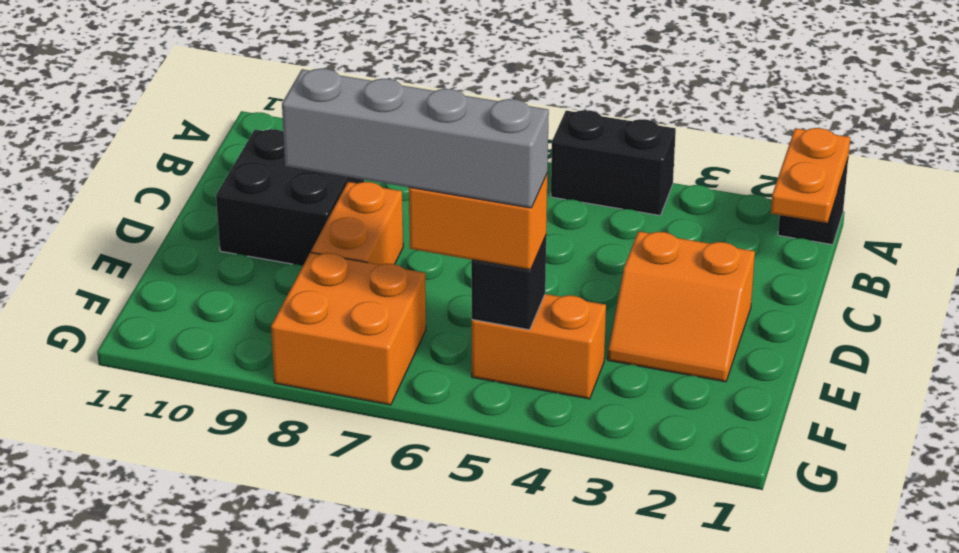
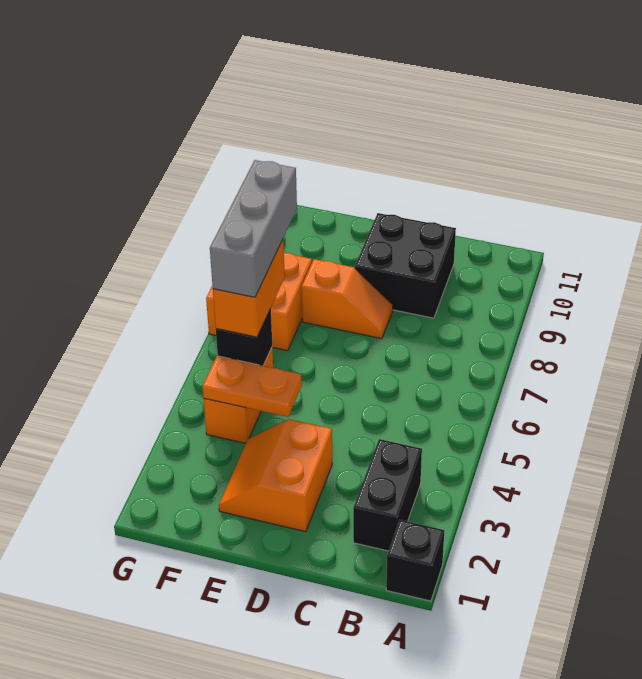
orange plate A1:B1 level 2 -> orange plate E4:F4 level 2
black brick A4:A5 level 1 -> black brick B2:B3 level 1
orange brick D8:E8 level 1 -> orange slope D8:E8 level 1 top E
grey brick F5:F8 level 4 -> grey brick F5:F7 level 4

